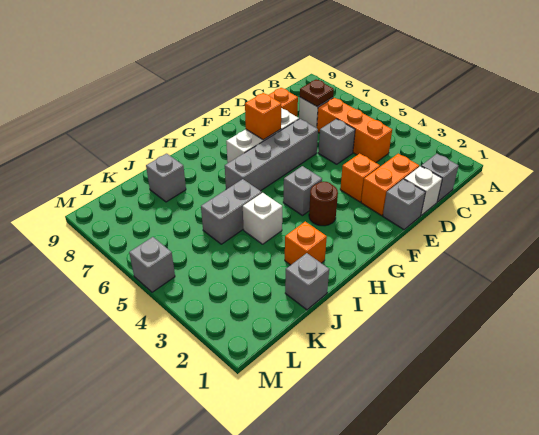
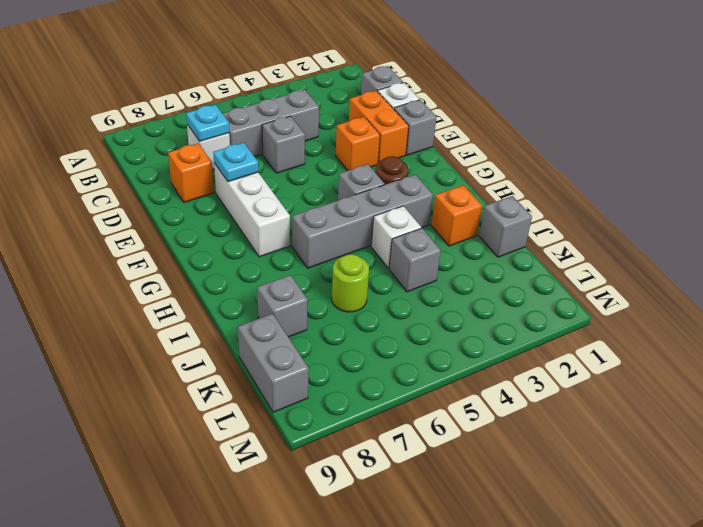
orange brick C4:C6 level 1 -> grey brick C4:C6 level 1
brown plate C7 level 2 -> cyan plate C7 level 2
grey brick E6:H6 level 1 -> grey brick H3:H6 level 1
none -> cyan plate E7 level 2
orange brick F7 level 2 -> none
grey brick I5:J5 level 1 -> grey brick K9:L9 level 1
none -> lime round brick J6 level 1
grey brick M5 level 1 -> grey brick J4 level 1

